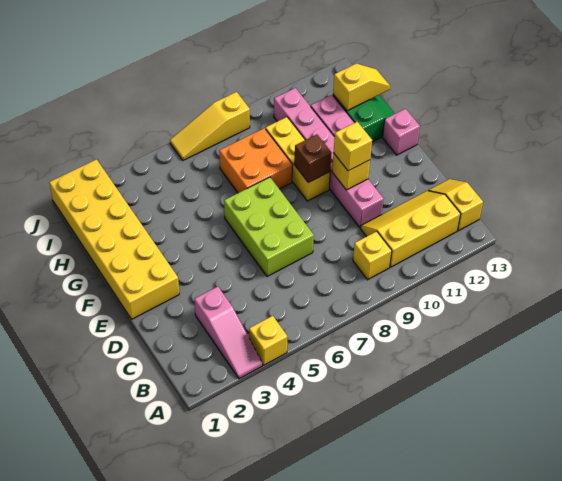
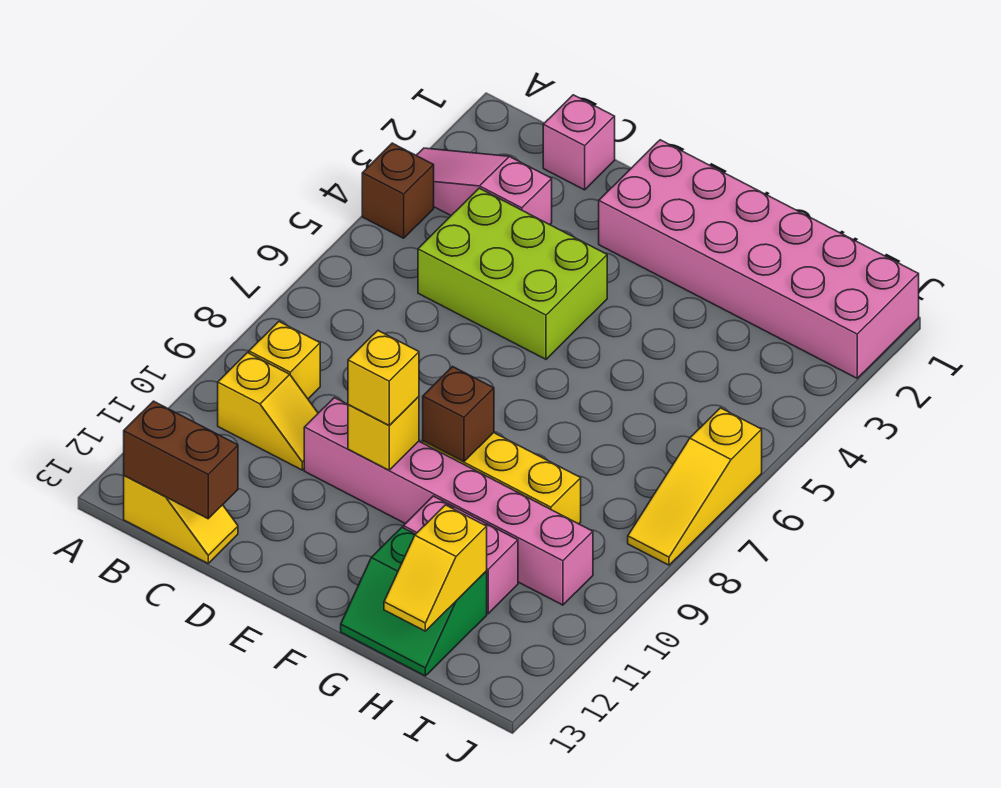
yellow brick A4 level 1 -> brown brick A4 level 1
yellow slope B10:C12 level 1 top B -> yellow slope B10:C10 level 1 top B
none -> brown brick B13:C13 level 2
lime brick D6:F7 level 1 -> lime brick C4:E5 level 1
yellow brick E1:J2 level 1 -> pink brick E1:J2 level 1
pink brick F13 level 1 -> pink brick C1 level 1
orange brick G7:H8 level 1 -> none
yellow slope J6:J8 level 1 top 8 -> yellow slope J6:J8 level 1 top 6

